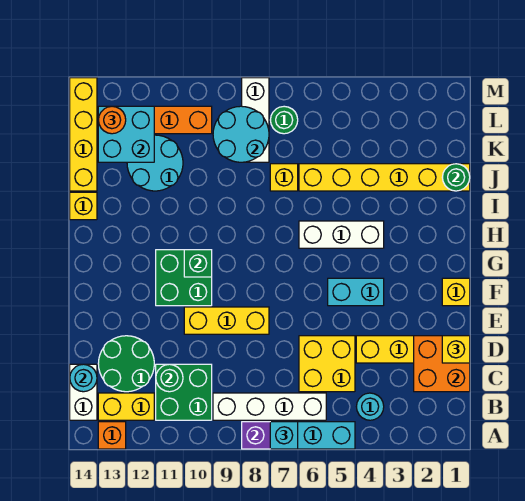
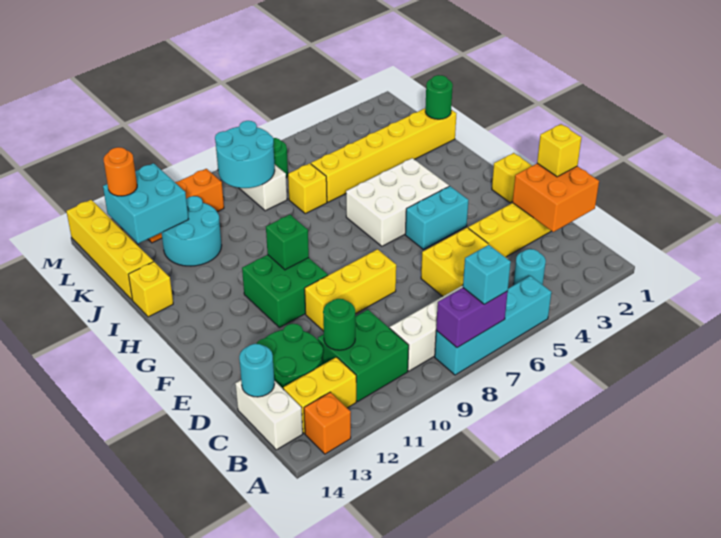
white brick H4:H6 level 1 -> white brick G4:H6 level 1

